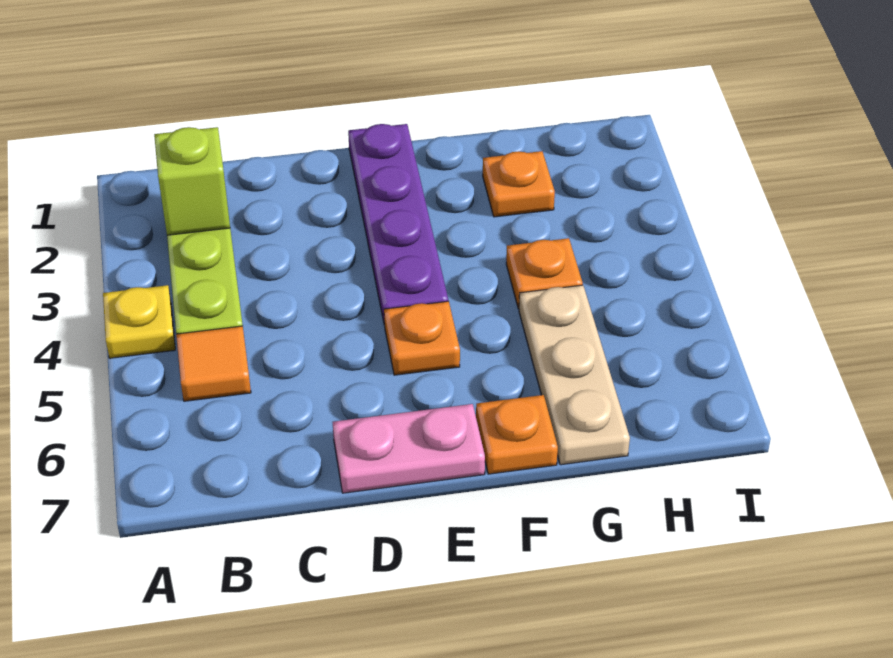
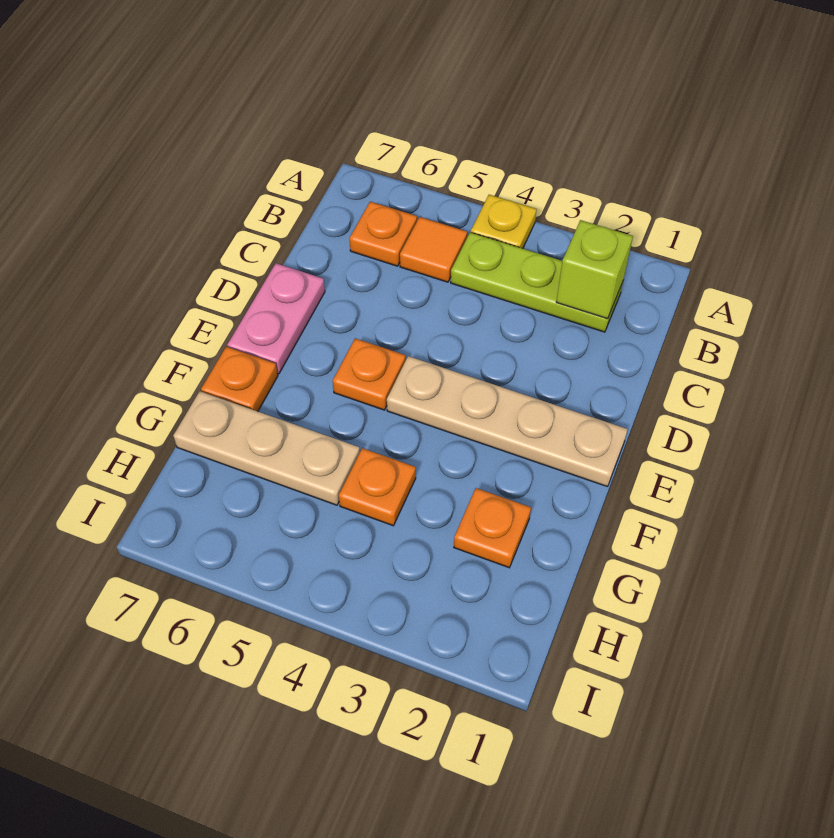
none -> orange plate B6 level 1
purple plate E1:E4 level 1 -> tan plate E1:E4 level 1

